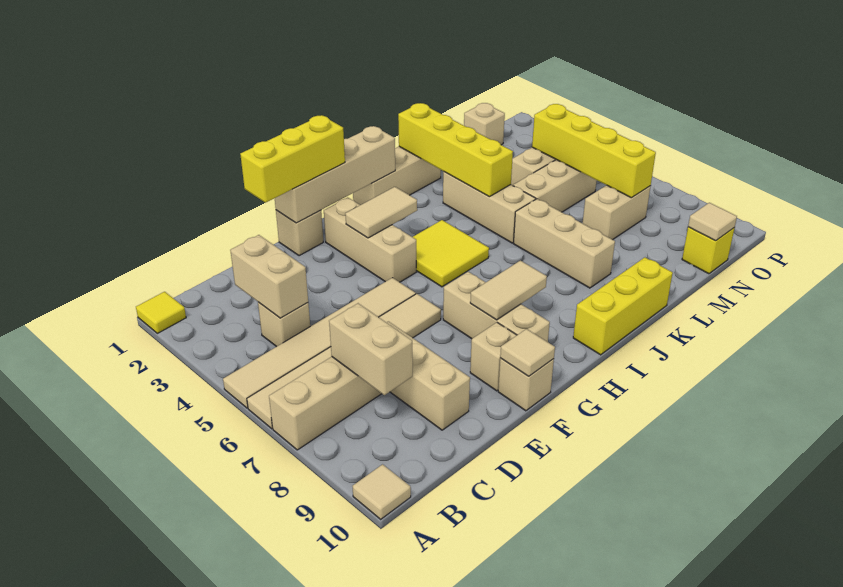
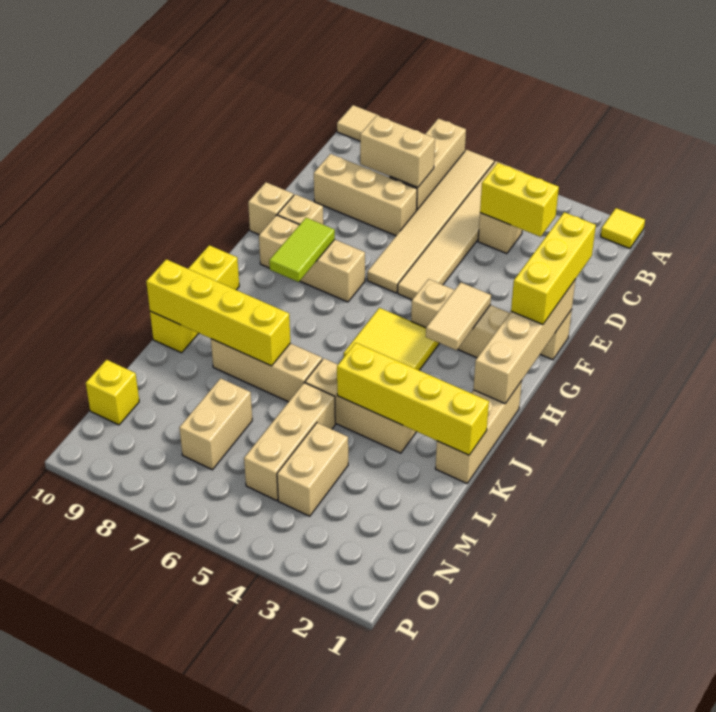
tan brick C3:C4 level 2 -> yellow brick C3:C4 level 2
tan tile F10 level 2 -> none
tan tile G8:H8 level 2 -> lime tile G8:H8 level 2
tan brick N1 level 1 -> none
yellow brick N4:N7 level 2 -> yellow brick K7:K10 level 2
tan tile N10 level 2 -> none

